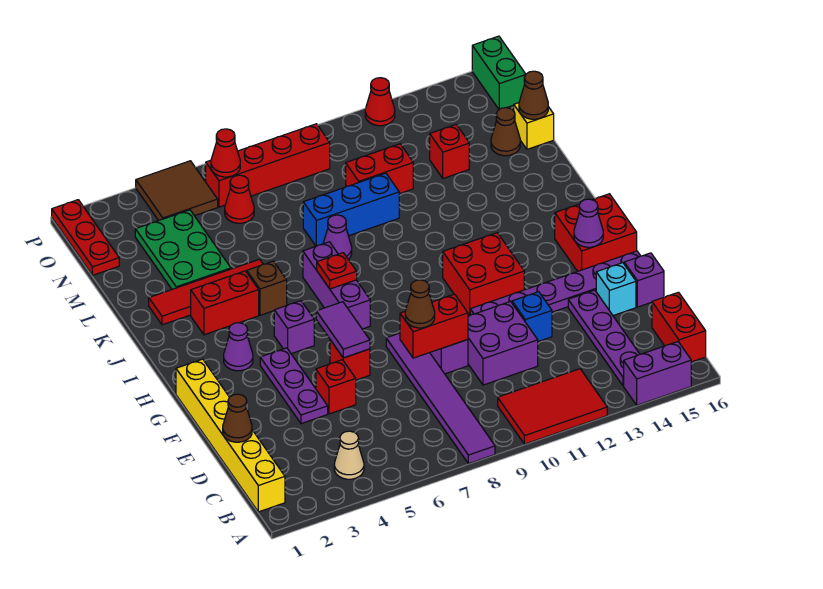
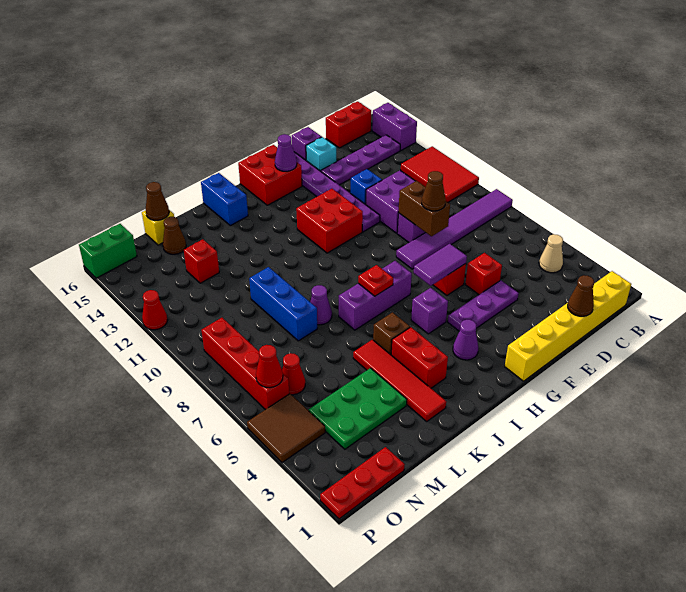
red brick E8:E9 level 2 -> brown brick E8:E9 level 2
none -> blue brick J15:J16 level 1
red brick M10:M11 level 1 -> none

